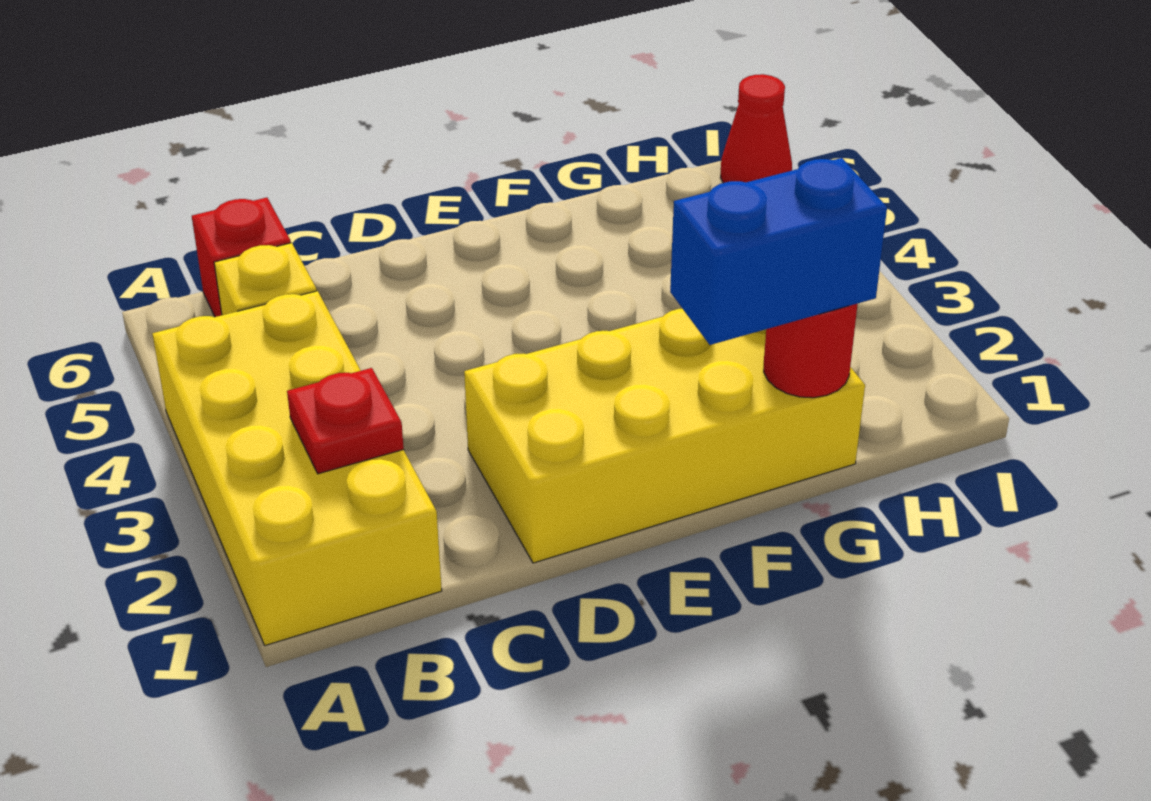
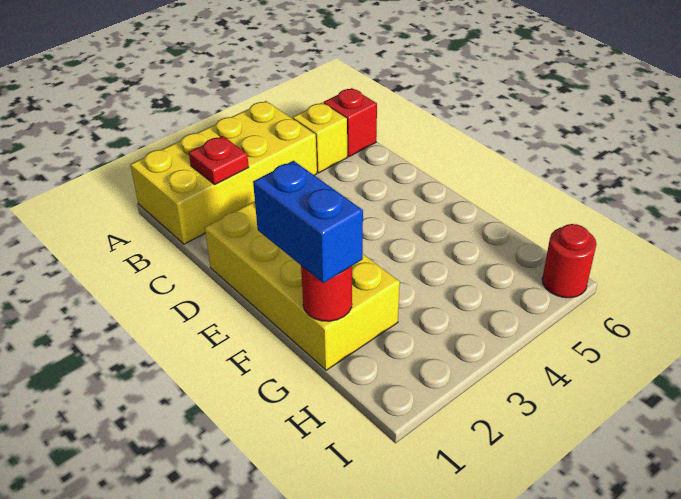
red cone I6 level 1 -> red round brick I6 level 1

